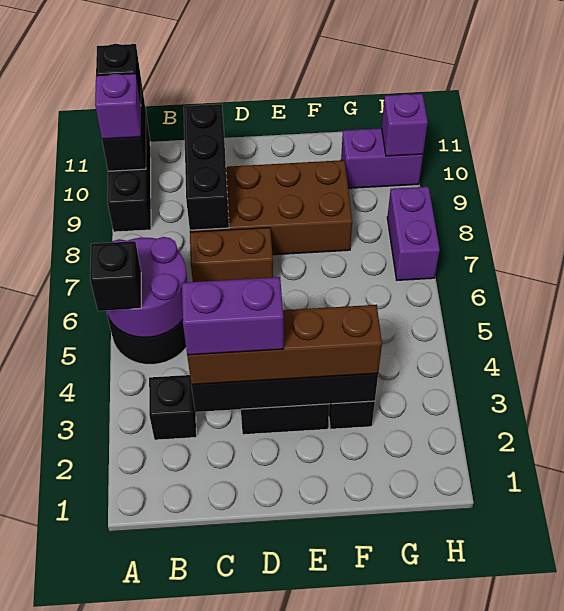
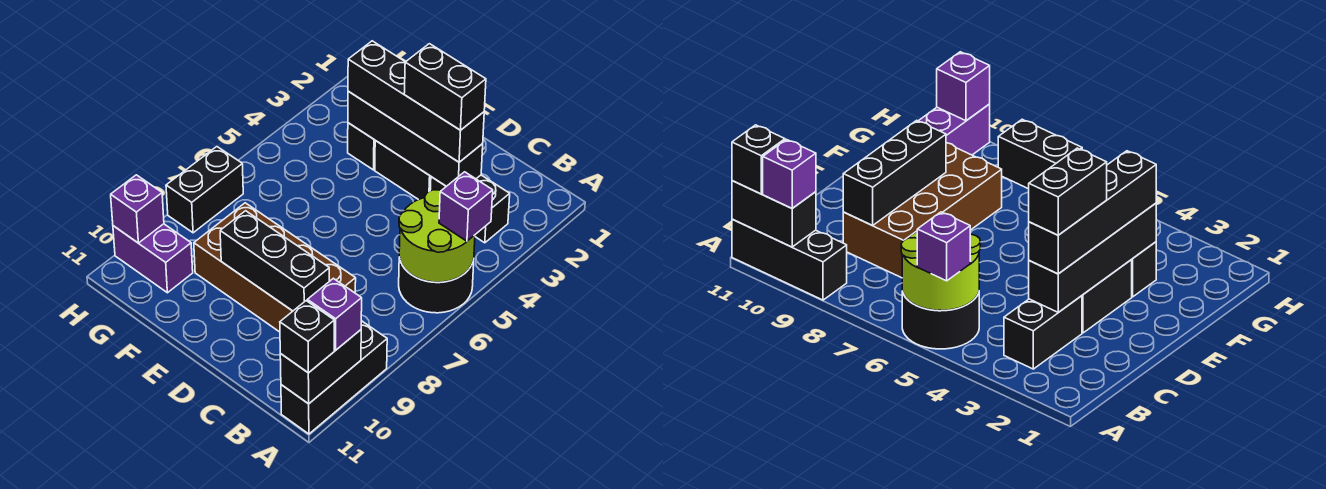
purple round brick A5:B6 level 2 -> lime round brick A5:B6 level 2
black brick A5 level 3 -> purple brick A5 level 3
black brick B3 level 1 -> black brick B3:C3 level 1
brown brick C3:F3 level 3 -> black brick C3:F3 level 3
purple brick C3:D3 level 4 -> black brick C3:D3 level 4
brown brick C7:D7 level 1 -> none
black brick C8:C10 level 2 -> black brick C9:E9 level 2
purple brick H7:H8 level 1 -> black brick H7:H8 level 1

